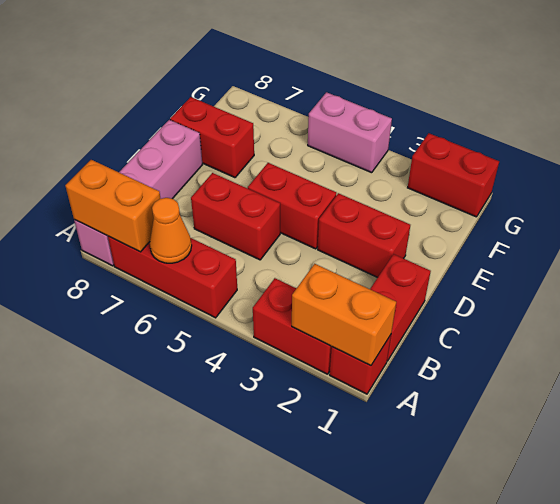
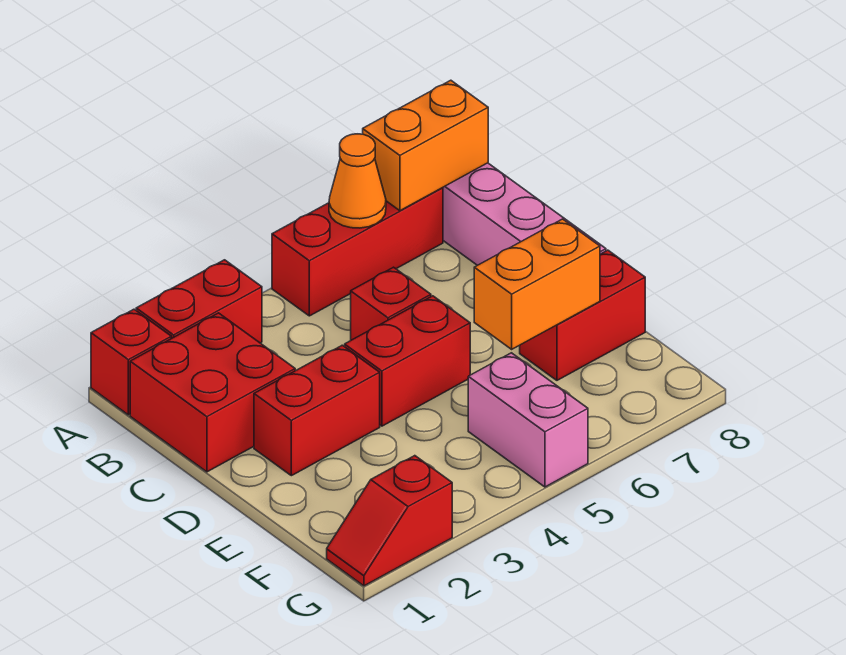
orange brick A1:A2 level 2 -> orange brick E6:E7 level 2
red brick B1:C1 level 1 -> red brick B1:C2 level 1
red brick C5:C6 level 1 -> red brick C5 level 1
red brick G1:G2 level 1 -> red slope G1:G2 level 1 top 2
pink brick G4:G5 level 1 -> pink brick F5:G5 level 1

